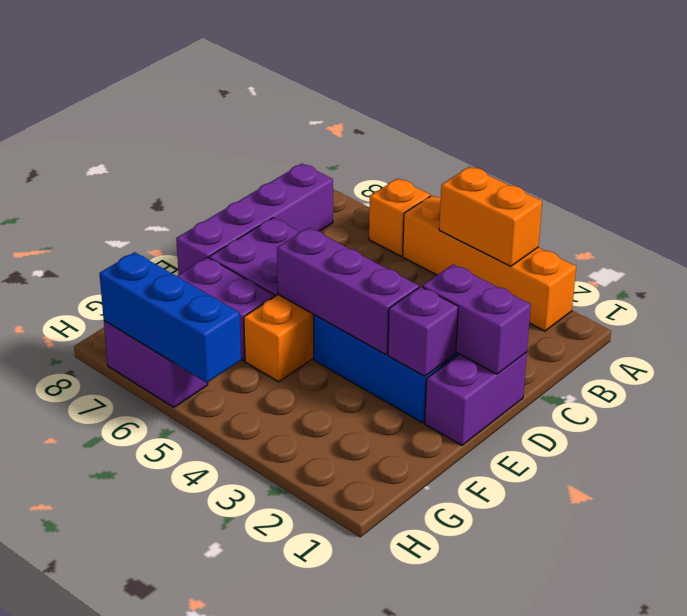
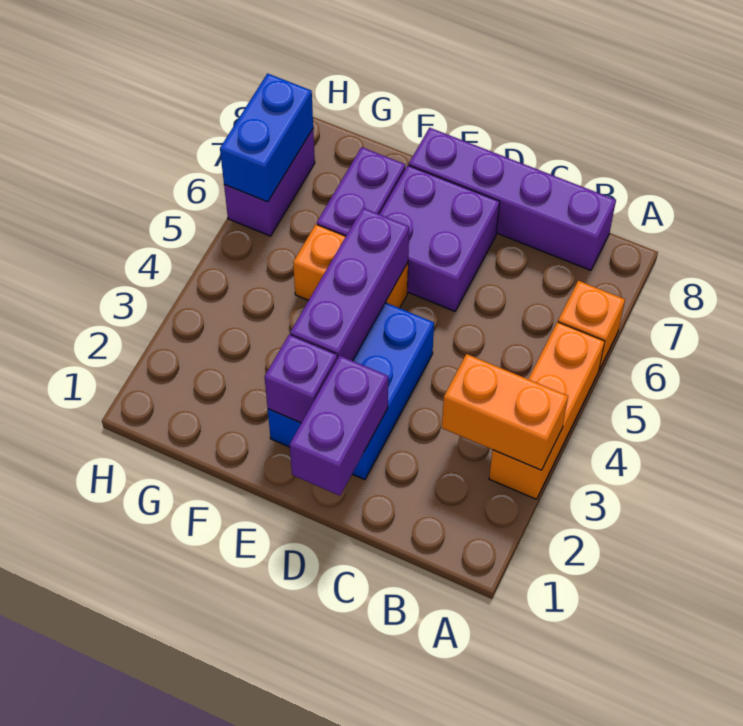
orange brick A2:A5 level 1 -> orange brick A3:A5 level 1
orange brick A3:A4 level 2 -> orange brick A3:B3 level 2
purple brick D1:E1 level 1 -> none
blue brick H5:H7 level 2 -> blue brick H6:H7 level 2

